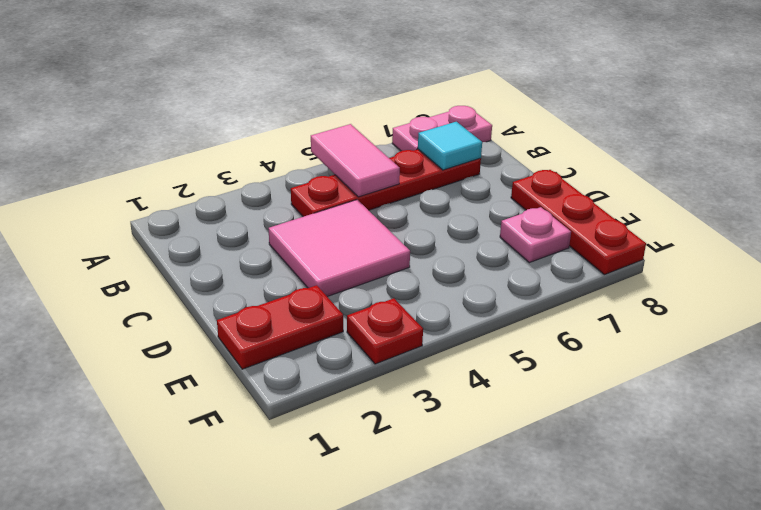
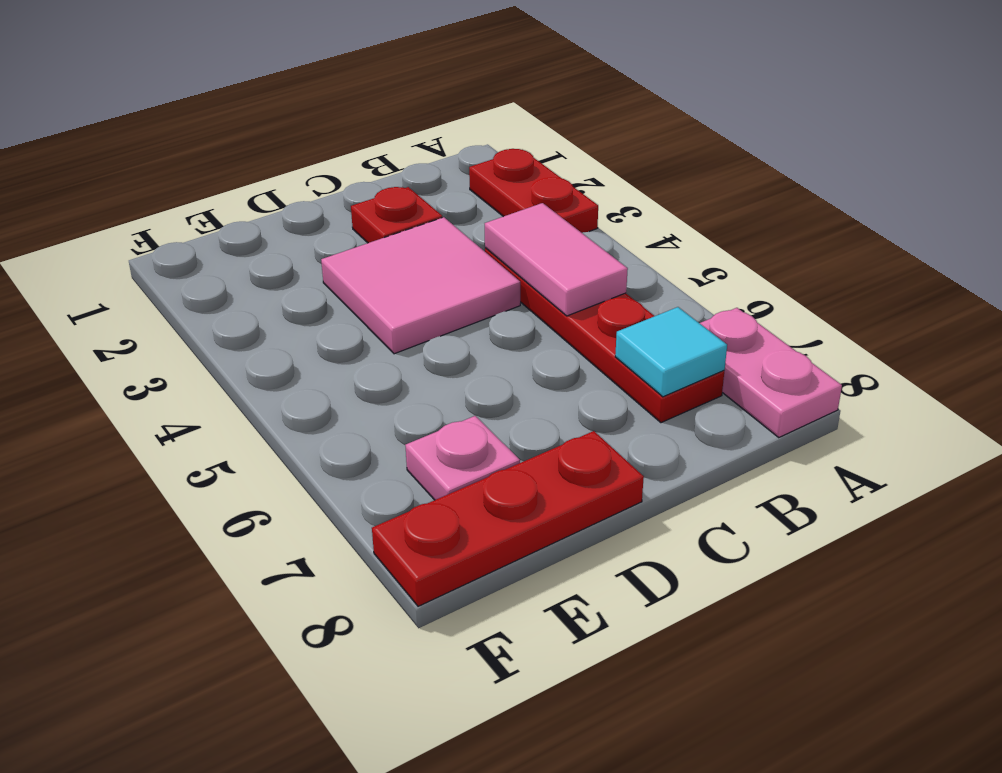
pink tile A5:B5 level 2 -> pink tile B4:B5 level 2
red plate E1:E2 level 1 -> red plate A2:A3 level 1
red plate F3 level 1 -> red plate C2 level 1

